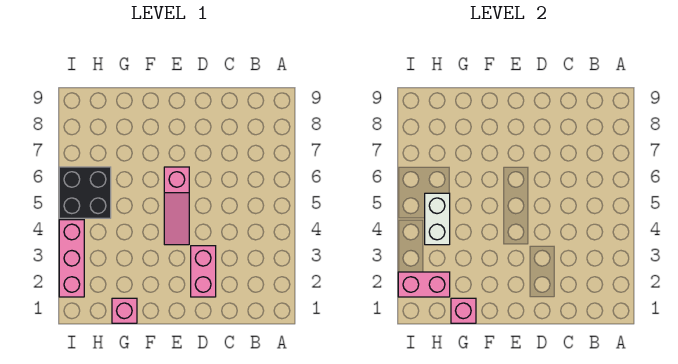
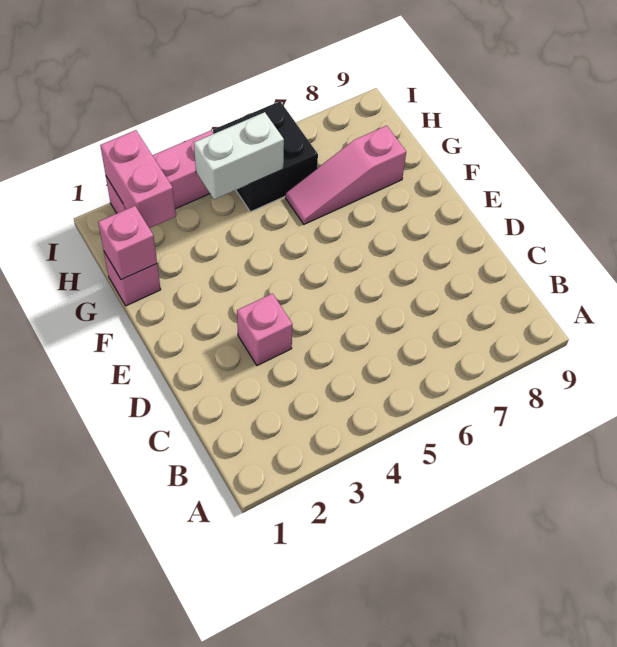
pink brick D2:D3 level 1 -> pink brick D3 level 1
pink slope E4:E6 level 1 top 6 -> pink slope G6:G8 level 1 top 8

